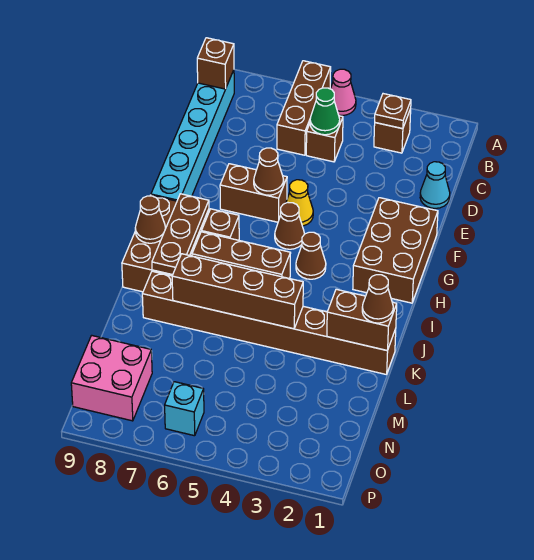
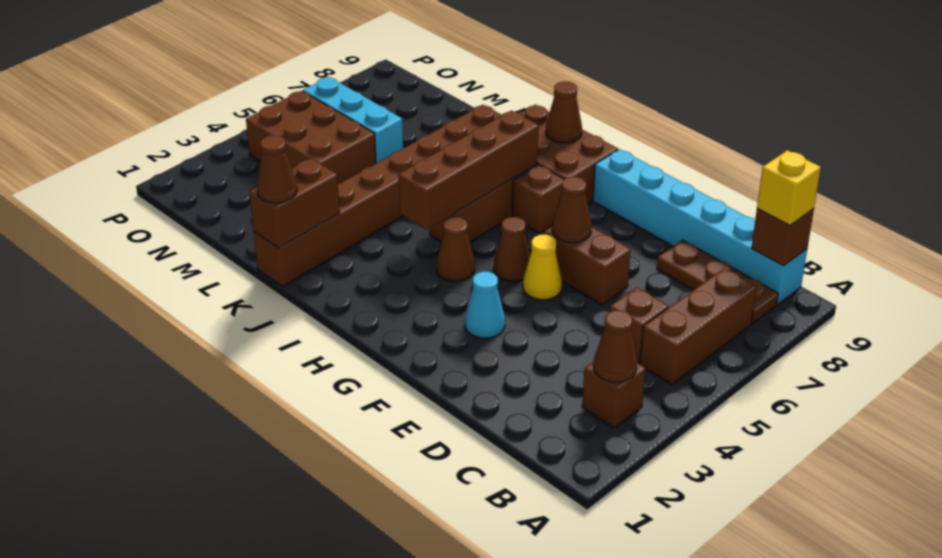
pink cone A5 level 1 -> none
brown brick A6:C6 level 1 -> brown brick B5:B7 level 1
brown plate B3 level 2 -> brown cone B3 level 2
none -> yellow brick B9 level 3
green cone C5 level 2 -> none
cyan cone D1 level 1 -> cyan cone F3 level 1
brown brick F1:H2 level 1 -> brown brick M4:O5 level 1
brown brick F6:F7 level 1 -> brown brick E6:F6 level 1
brown plate H8:J8 level 2 -> brown plate B8:D8 level 1
brown brick K4:K7 level 2 -> brown brick I4:I7 level 2
pink brick N8:O9 level 1 -> none
cyan brick O6 level 1 -> cyan brick M6:O6 level 1

